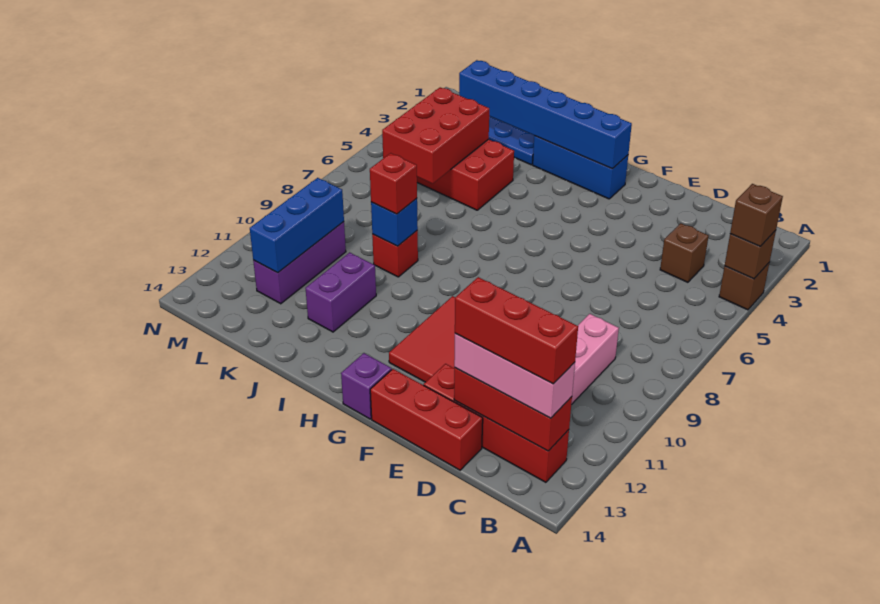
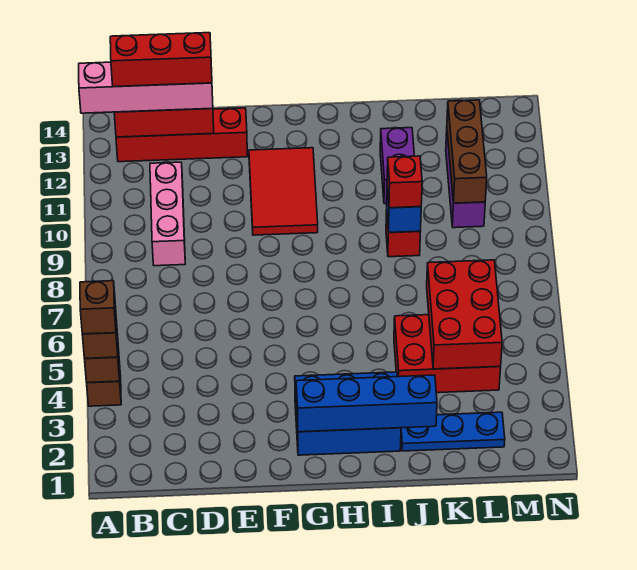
pink brick B13:D13 level 3 -> pink brick A13:D13 level 3
brown brick C4 level 1 -> brown brick A4 level 4
red brick D14:F14 level 1 -> none
blue brick G2:I2 level 1 -> blue brick G2:I3 level 1
blue brick G2:L2 level 2 -> blue brick G2:J2 level 2
purple brick G14 level 1 -> none
blue brick L10:L12 level 2 -> brown brick L10:L12 level 2

